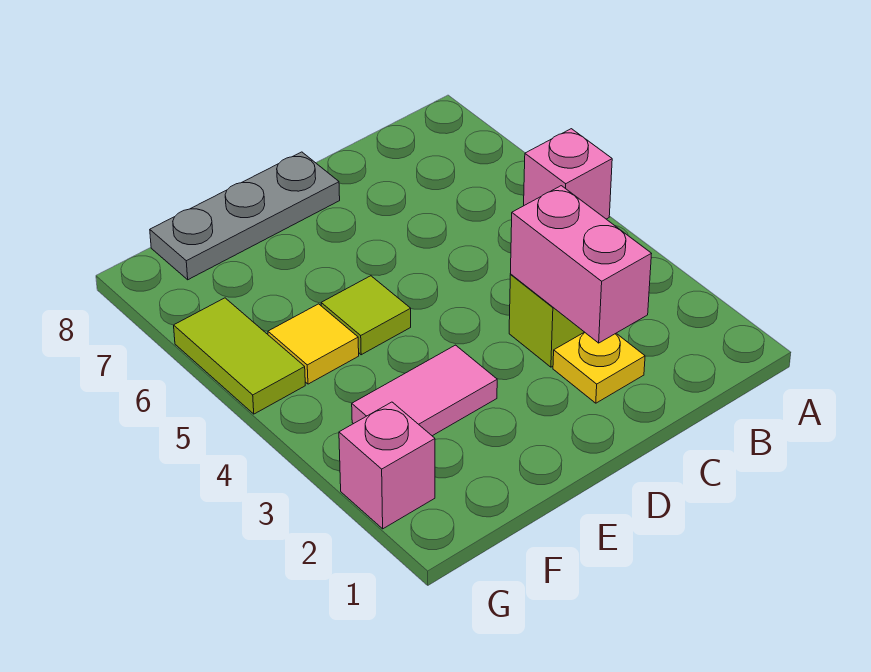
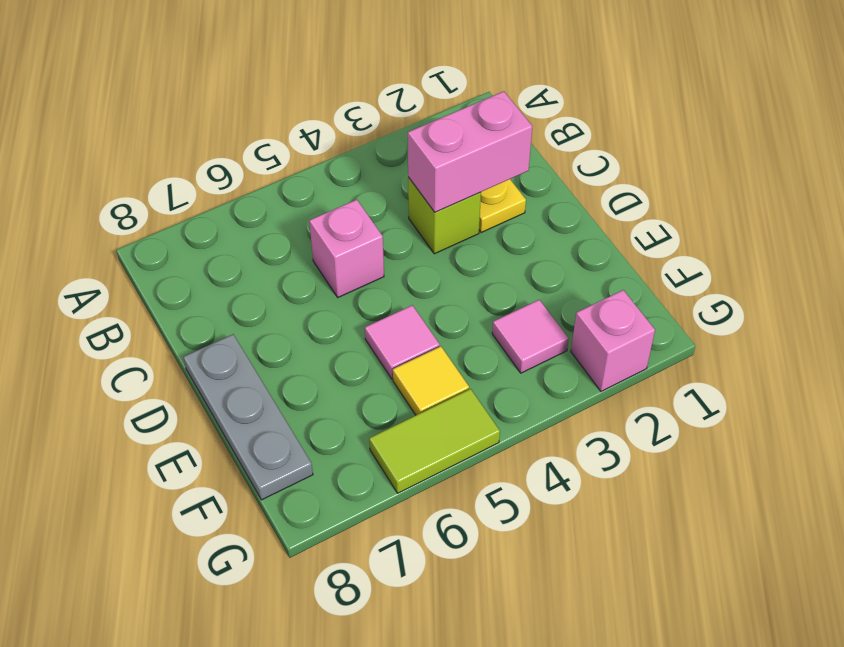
pink brick A5 level 1 -> pink brick C5 level 1
pink tile E3:F3 level 1 -> pink tile F3 level 1
lime tile E5 level 1 -> pink tile E5 level 1

